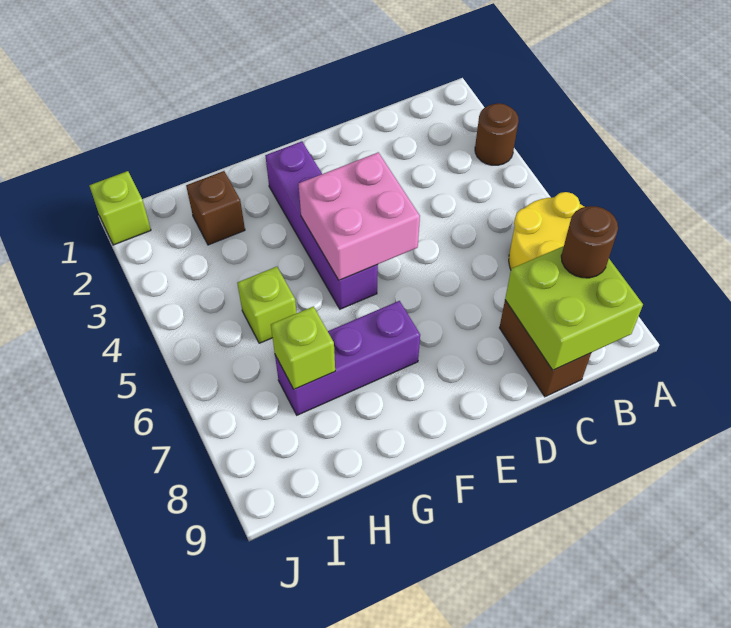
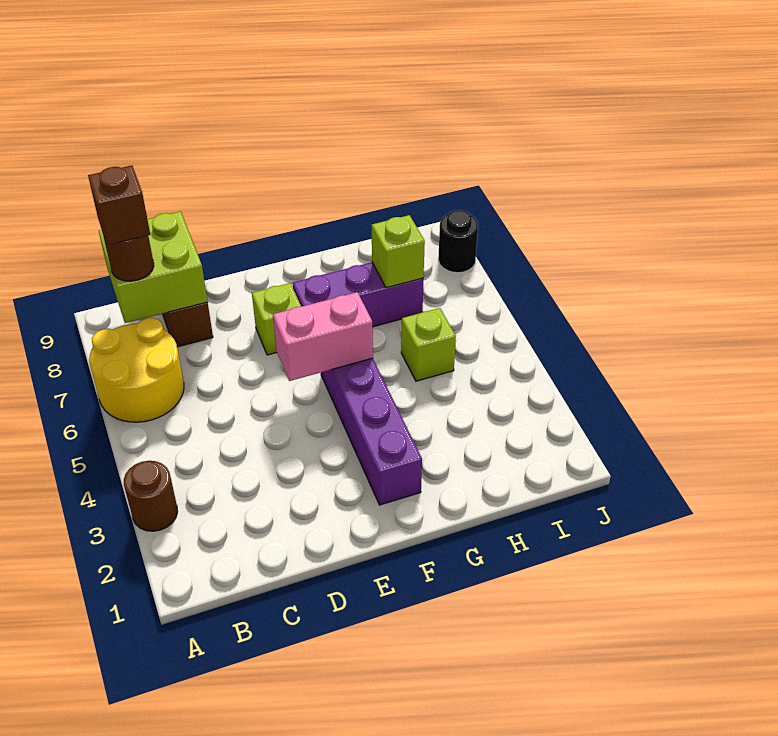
pink brick E4:F5 level 2 -> pink brick E5:F5 level 2
brown brick H2 level 1 -> brown brick B8 level 4
lime brick J1 level 1 -> lime brick E7 level 1
none -> black round brick J8 level 1

